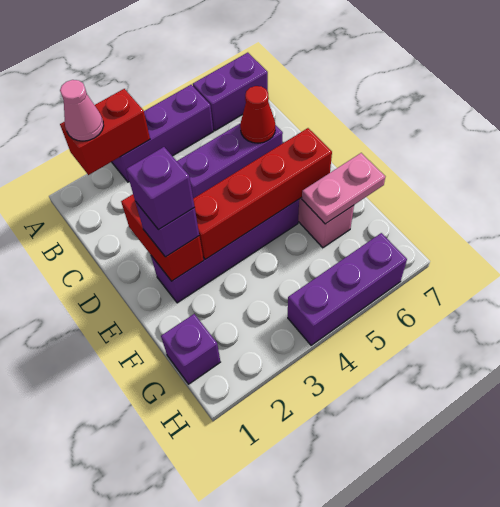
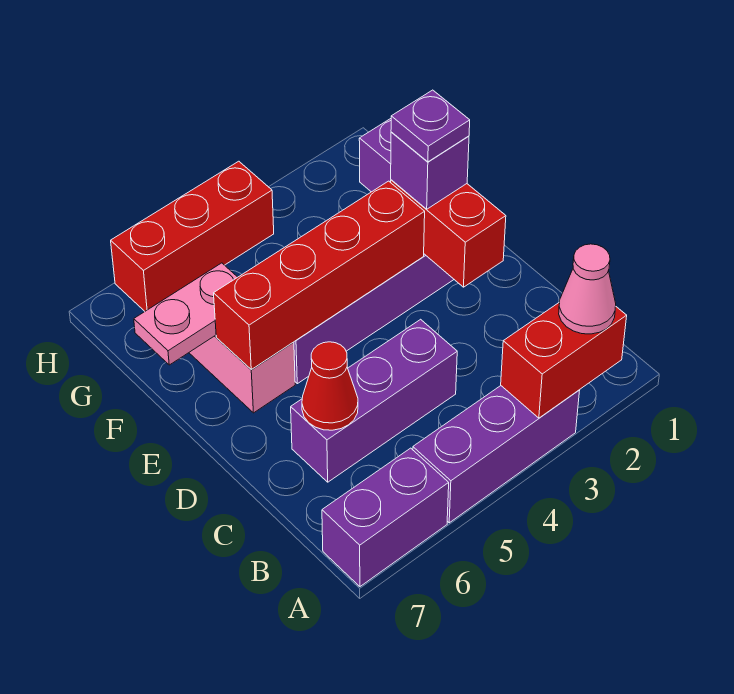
purple brick E2 level 4 -> purple plate E2 level 4
purple brick H4:H6 level 1 -> red brick H4:H6 level 1

